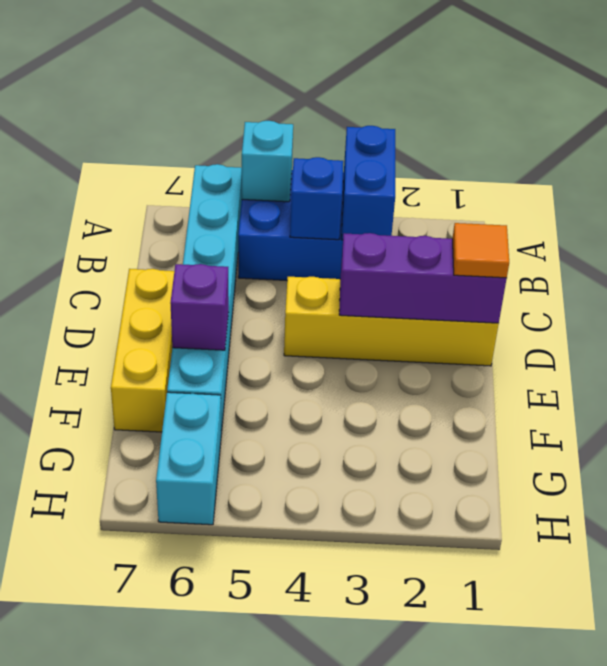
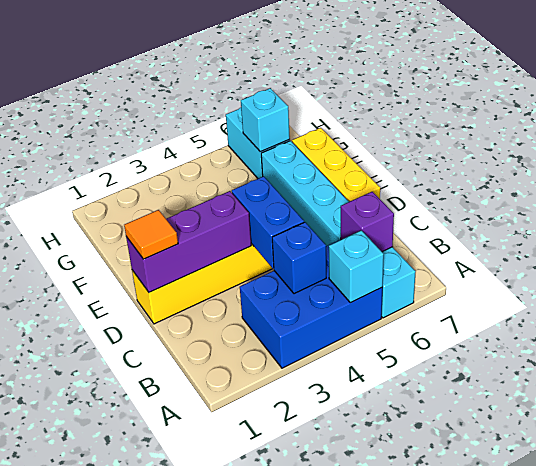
blue brick A3:B3 level 2 -> blue brick C4:D4 level 2
purple brick E6 level 2 -> purple brick B6 level 2
none -> cyan brick G6 level 2

